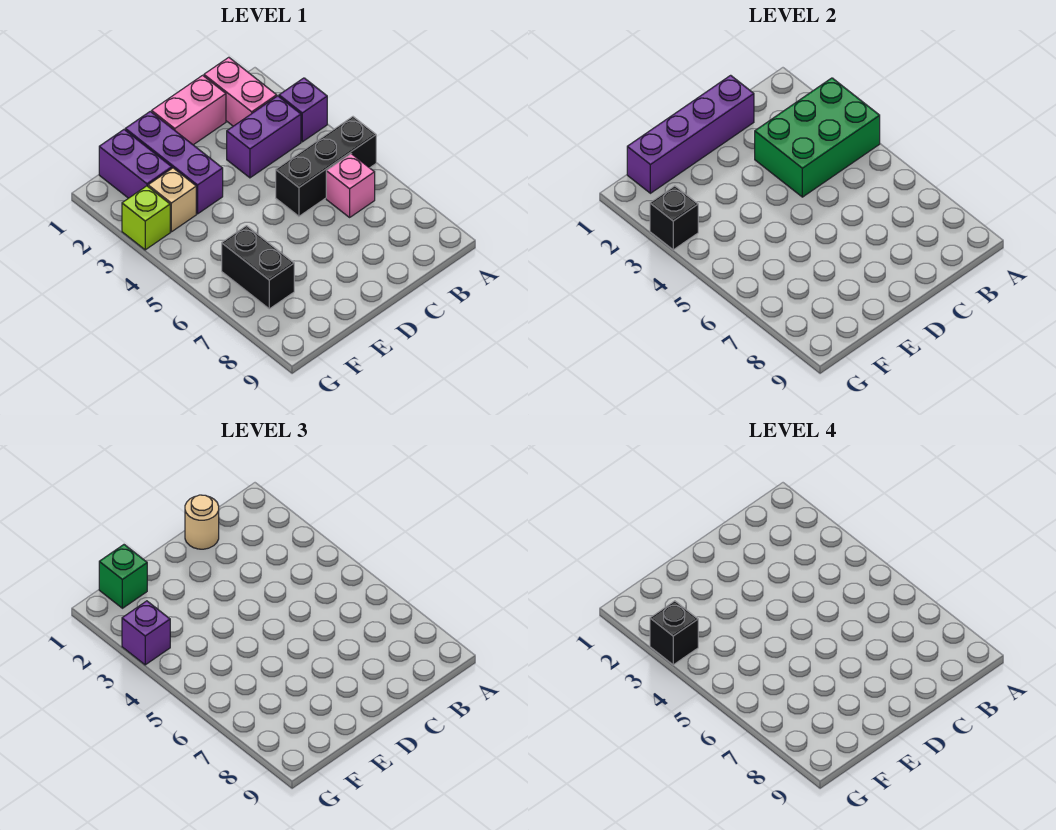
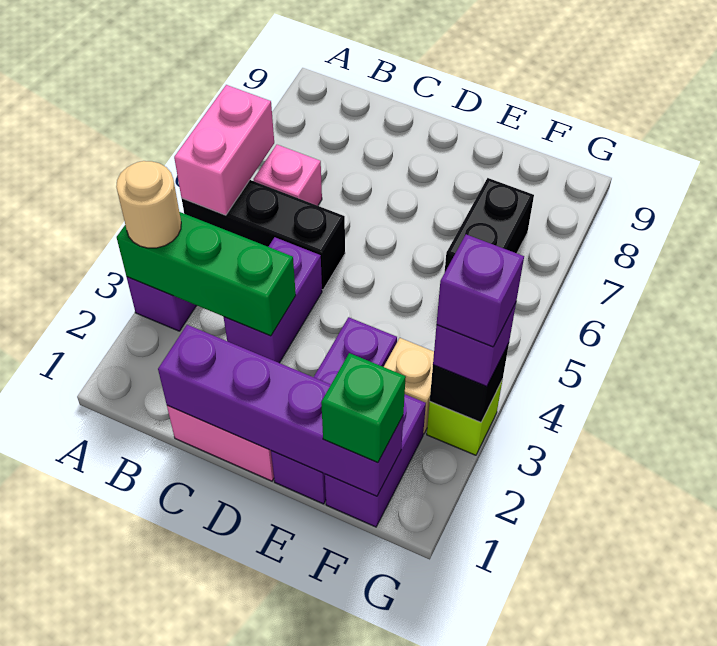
green brick A3:C4 level 2 -> green brick A3:C3 level 2
pink brick B1:B2 level 1 -> pink brick A5:A6 level 2
purple brick B3:C3 level 1 -> purple brick C3:C4 level 1
tan round brick C1 level 3 -> tan round brick A3 level 3
black brick G3 level 4 -> purple brick G3 level 4

